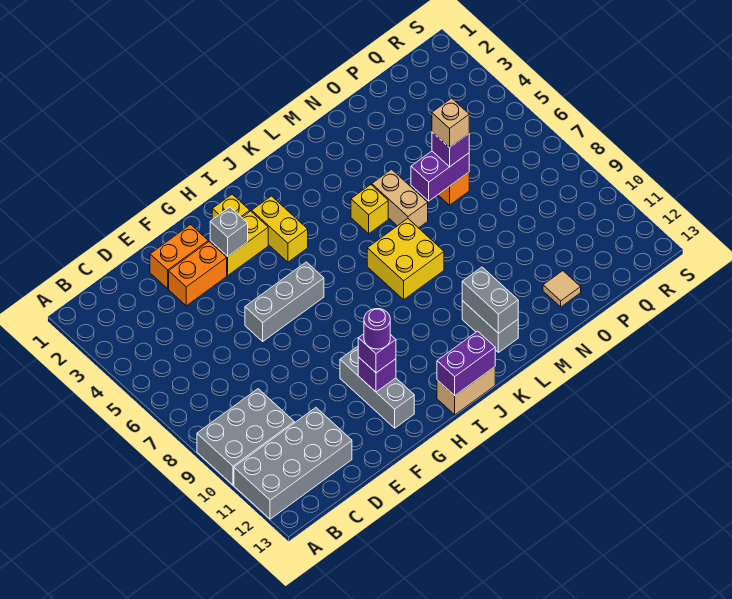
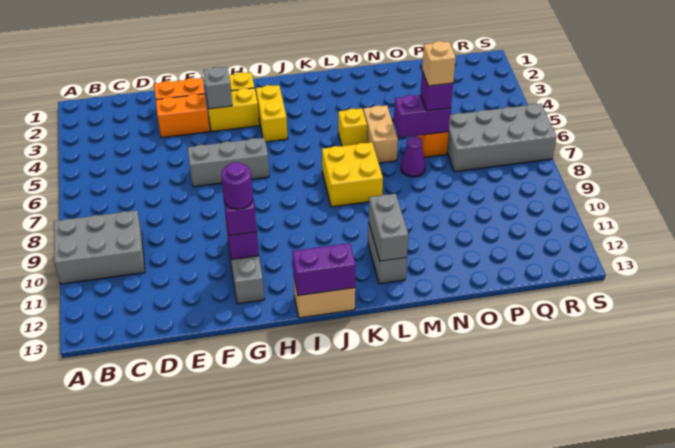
grey brick A11:D12 level 1 -> grey brick P6:S7 level 1
none -> purple cone N7 level 1
tan tile O12 level 1 -> none

